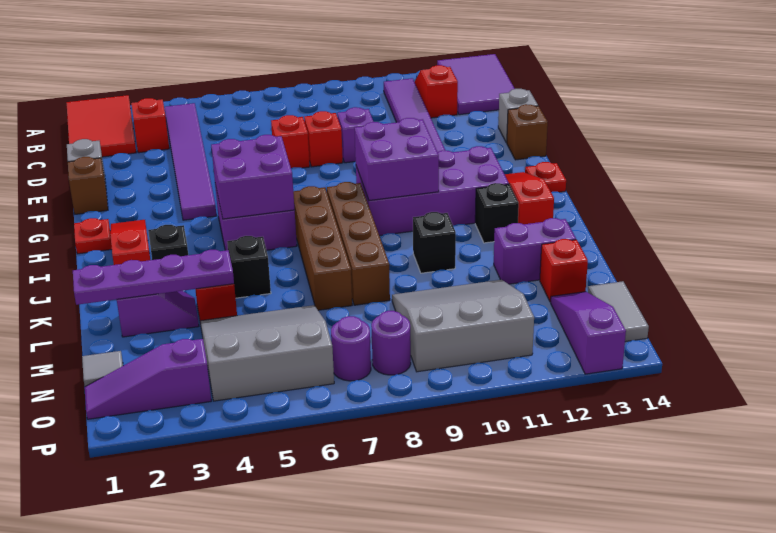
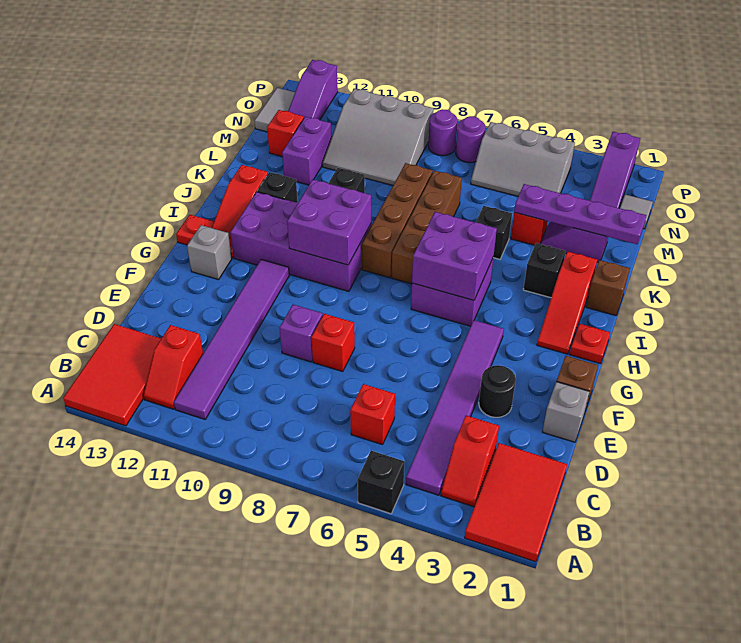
none -> black brick A5 level 1
purple tile A13:C14 level 1 -> red tile A13:C14 level 1
none -> black round brick E3 level 1
red brick E7 level 1 -> red brick C6 level 1
grey brick E14 level 1 -> grey brick G13 level 1
brown brick F14 level 1 -> brown brick J1 level 1
purple brick L12:L13 level 1 -> purple brick L12:M12 level 1
grey slope M4:O6 level 1 top O -> grey slope N4:O6 level 1 top O
purple slope O1:O3 level 1 top 3 -> purple slope N2:P2 level 1 top P

